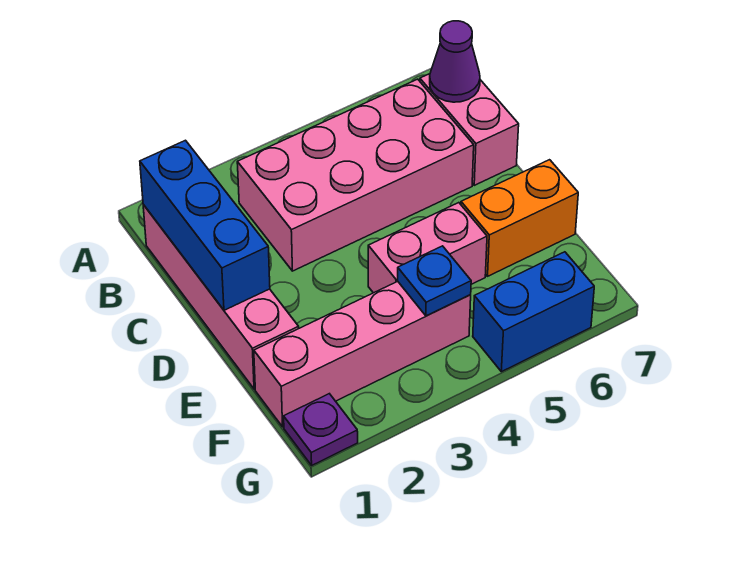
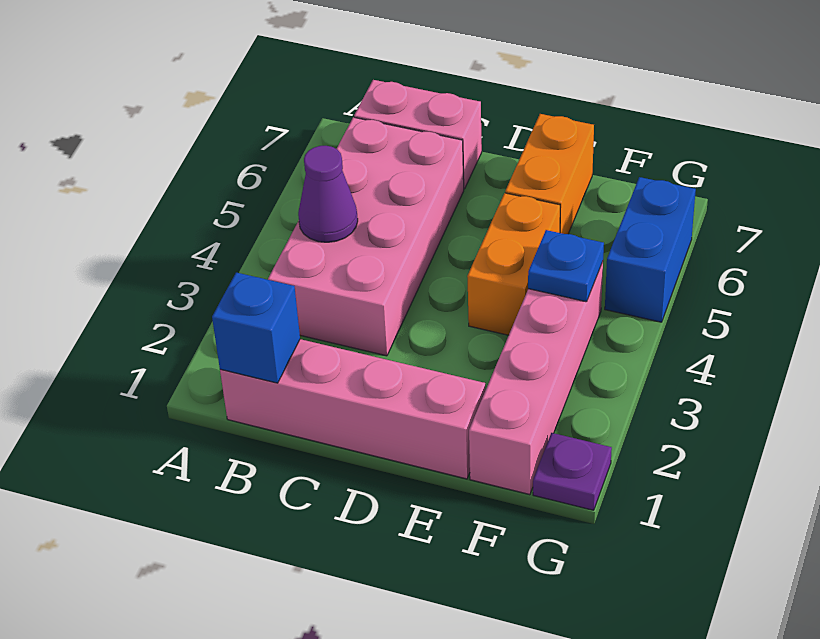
blue brick B1:D1 level 2 -> blue brick B1 level 2
purple cone B7 level 2 -> purple cone B4 level 2
pink brick E4:E5 level 1 -> orange brick E4:E5 level 1

